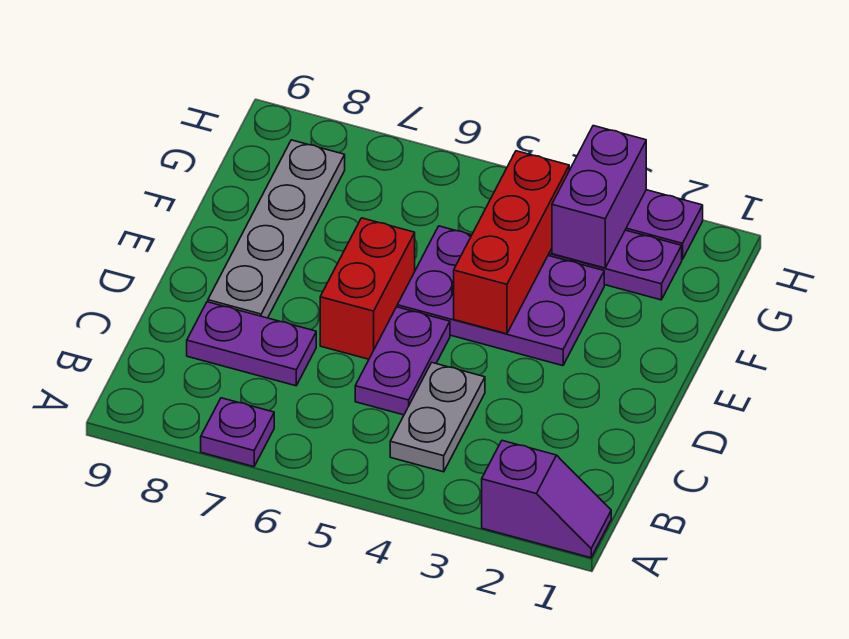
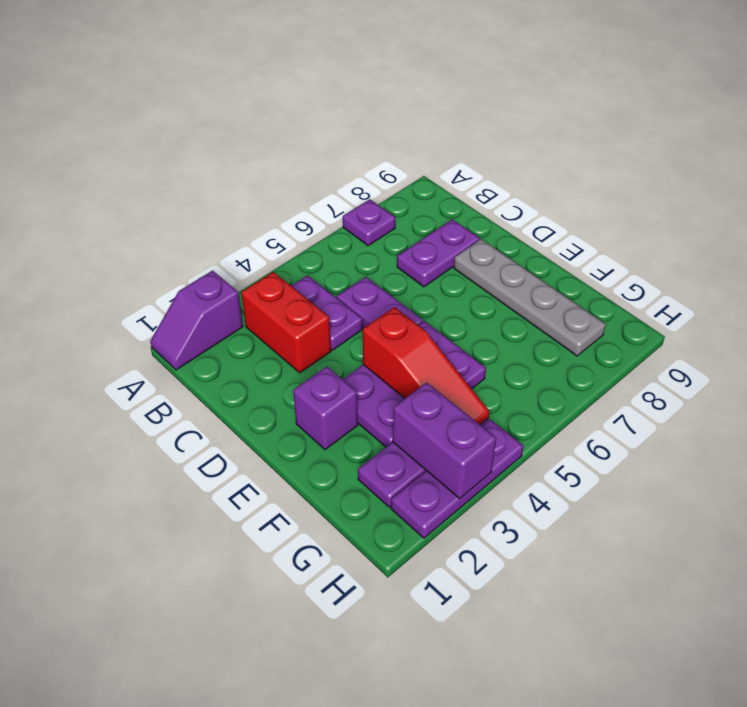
grey plate B4:C4 level 1 -> purple plate B4:C4 level 1
red brick D6:E6 level 1 -> red brick B3:C3 level 1
none -> purple brick E2 level 1
red brick E4:G4 level 2 -> red slope E4:G4 level 2 top E

